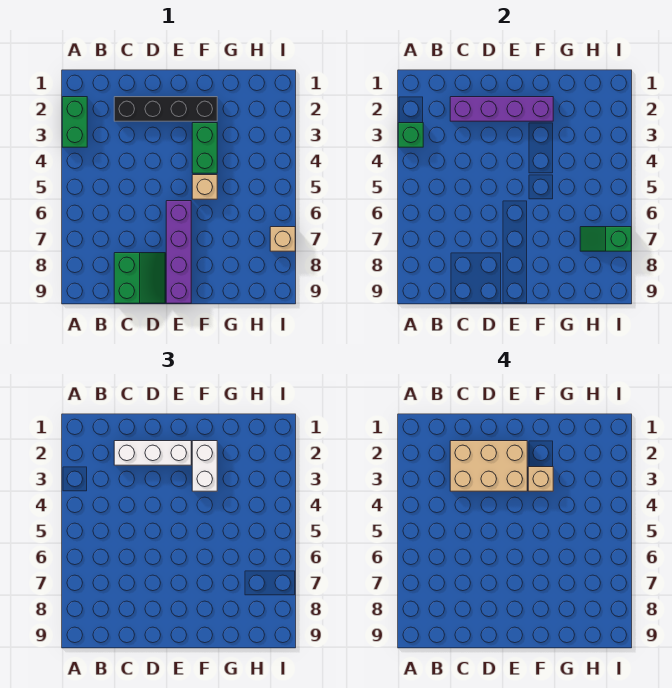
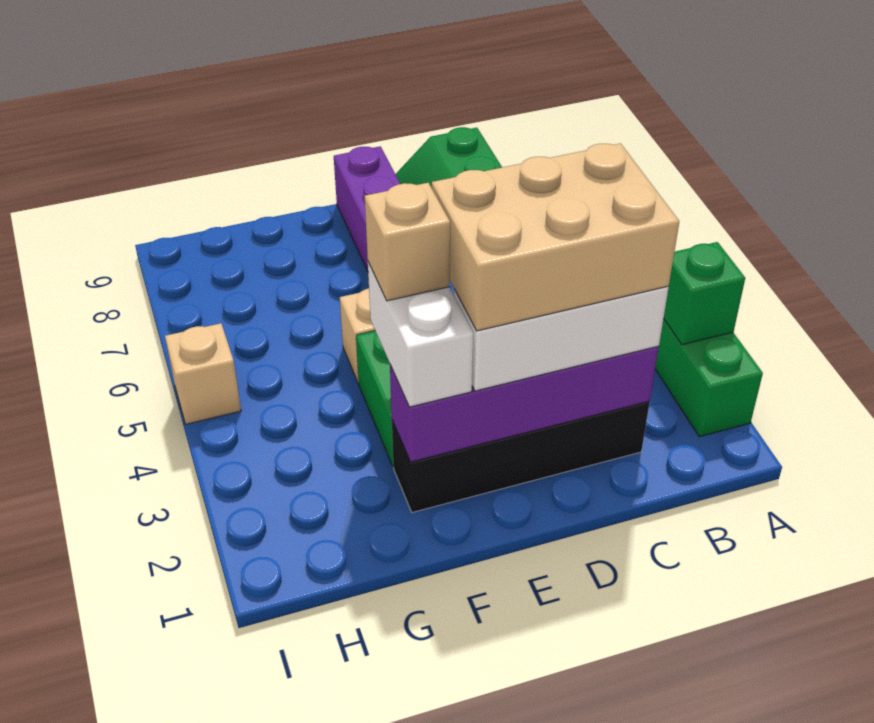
green slope H7:I7 level 2 top I -> none
tan brick I7 level 1 -> tan brick I5 level 1

